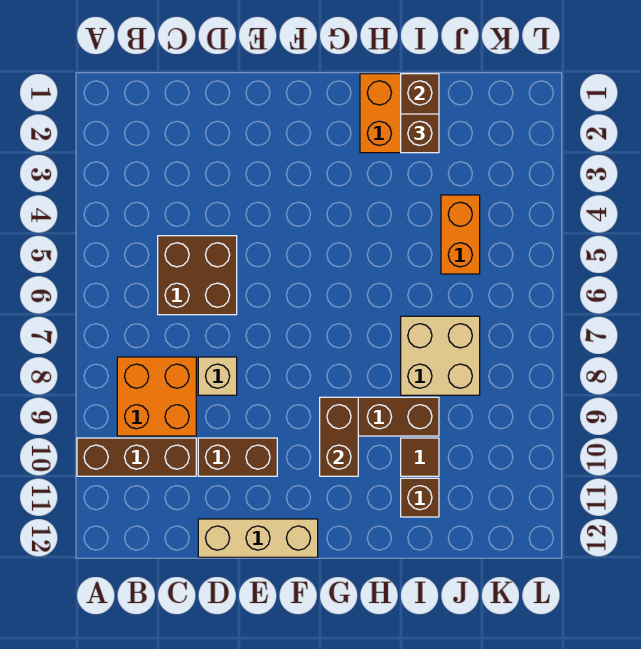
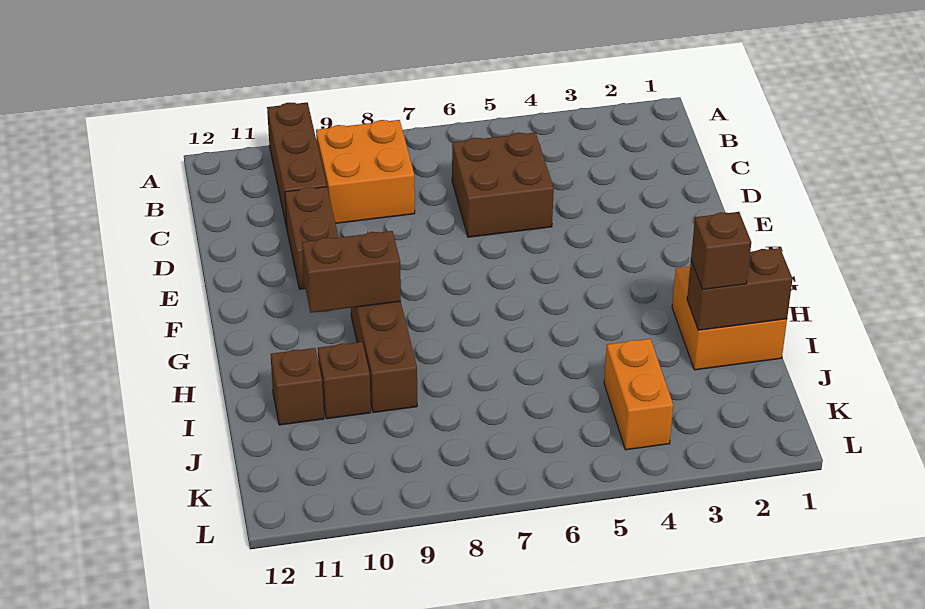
tan brick D8 level 1 -> none
tan brick D12:F12 level 1 -> none
tan brick I7:J8 level 1 -> none
brown tile I10 level 1 -> brown brick I10 level 1
orange brick J4:J5 level 1 -> orange brick J4:K4 level 1

